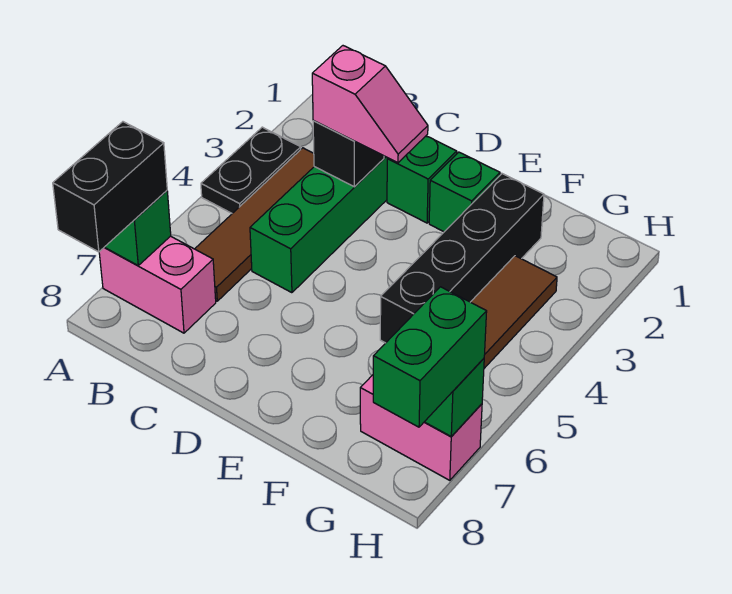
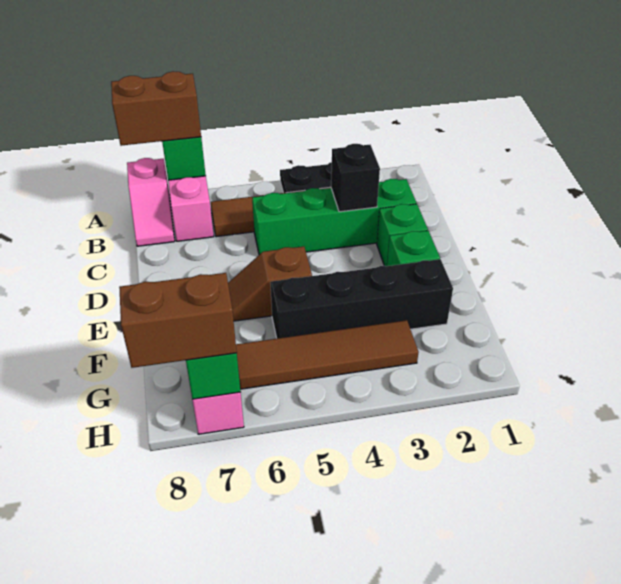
black brick A7:A8 level 3 -> brown brick A7:A8 level 3
pink slope C3:D3 level 3 top C -> pink slope A8:B8 level 1 top A
none -> brown slope E5:E6 level 1 top 5
green brick H7:H8 level 3 -> brown brick H7:H8 level 3

